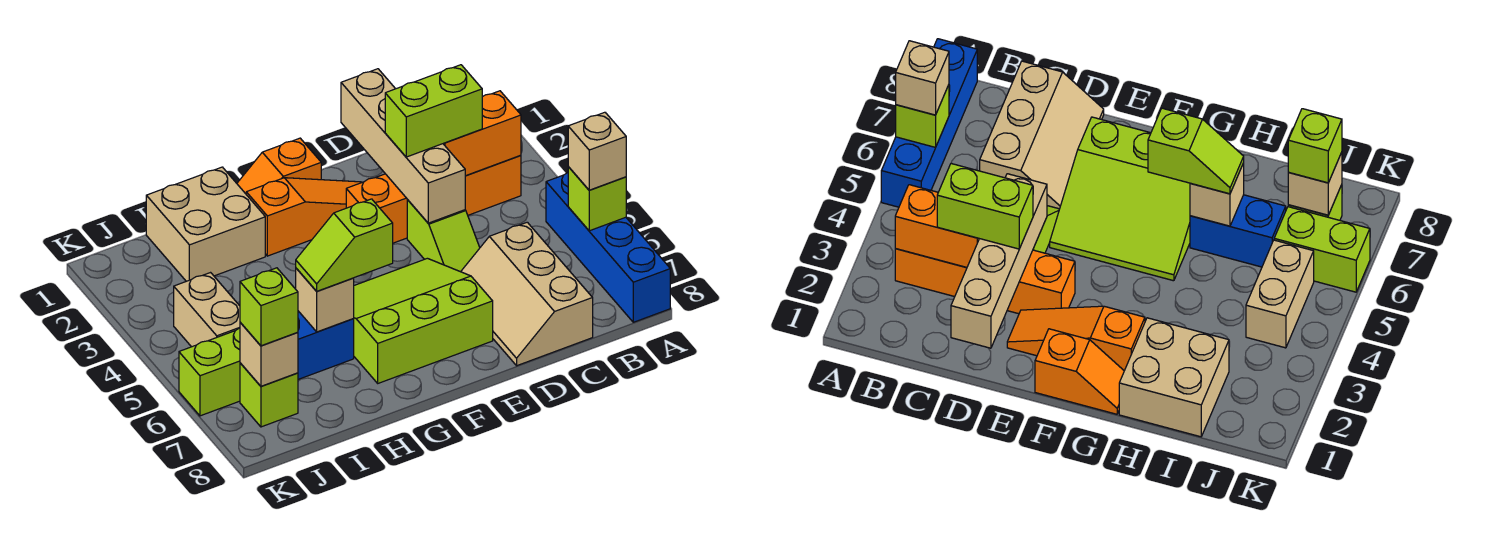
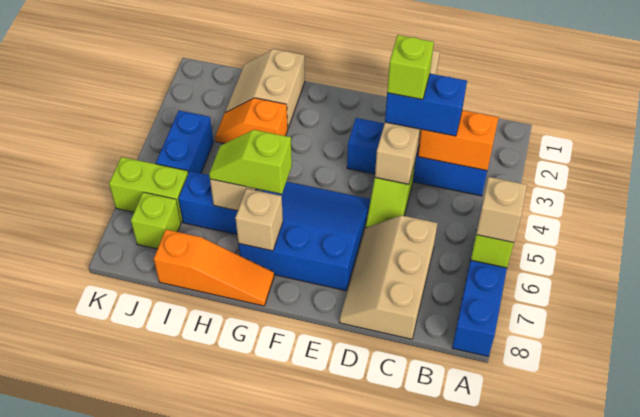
orange brick B3:E3 level 1 -> blue brick B3:E3 level 1
lime brick C3:D3 level 3 -> blue brick C3:D3 level 3
orange slope E2:G2 level 1 top G -> orange slope G8:I8 level 1 top I
lime slope E5:G7 level 1 top 7 -> blue slope E5:G7 level 1 top 7
orange slope F1:G1 level 1 top F -> orange slope H3:I3 level 1 top H
tan brick H1:I2 level 1 -> tan slope H1:I2 level 1 top H
tan brick J4:J5 level 1 -> blue brick J4:J5 level 1
tan brick J7 level 2 -> tan brick G7 level 2
lime brick J7 level 3 -> lime brick D3 level 4

